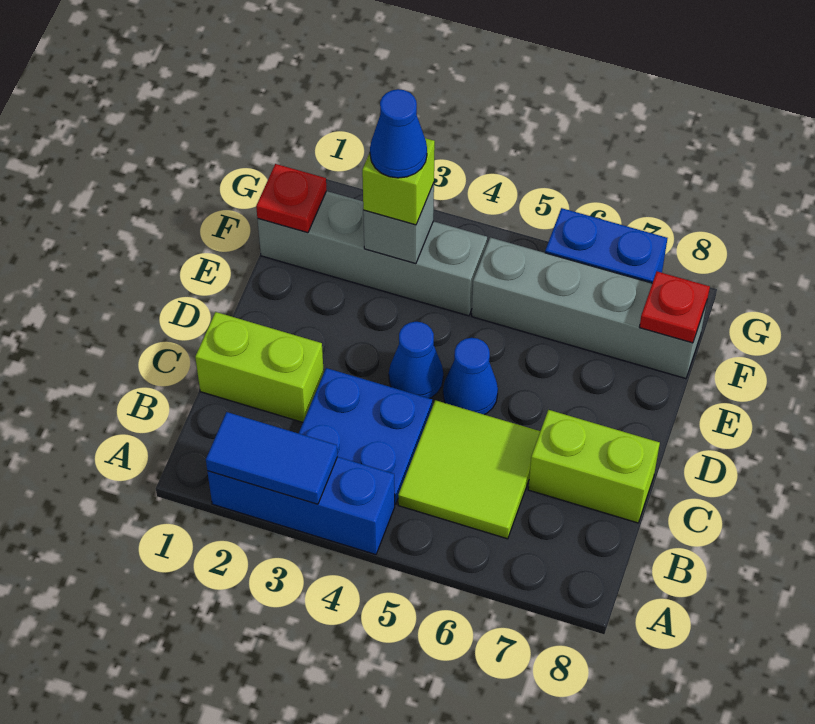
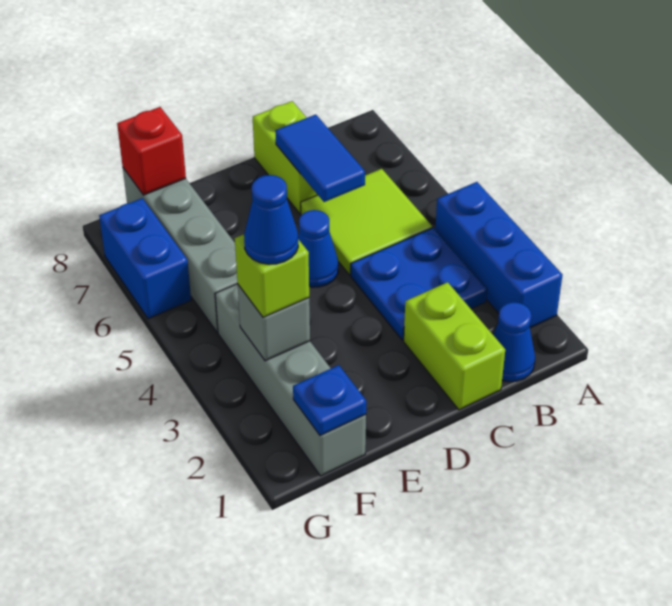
blue tile A2:A3 level 2 -> blue tile C6:C7 level 2
blue cone D4 level 1 -> blue cone B1 level 1
red plate F1 level 2 -> blue plate F1 level 2
red plate F8 level 2 -> red brick F8 level 2

